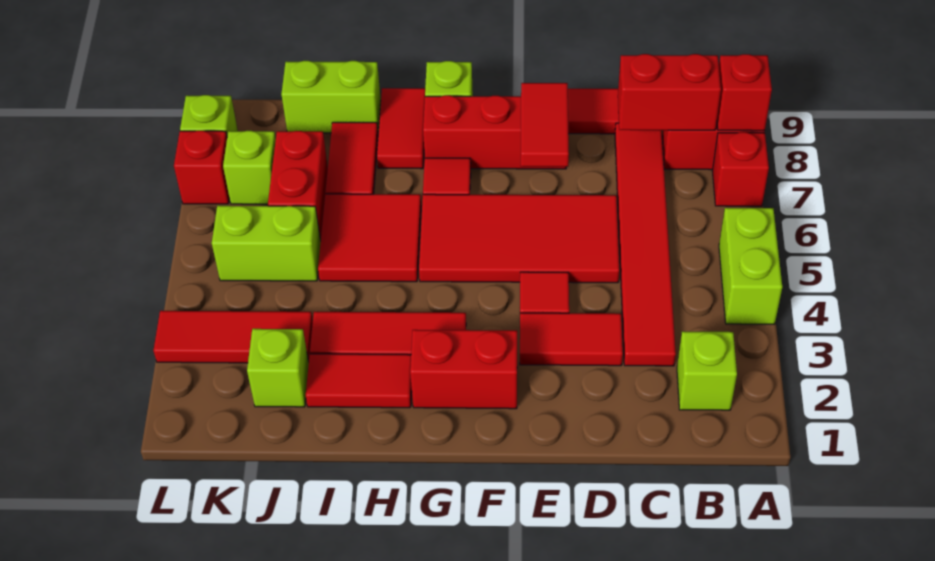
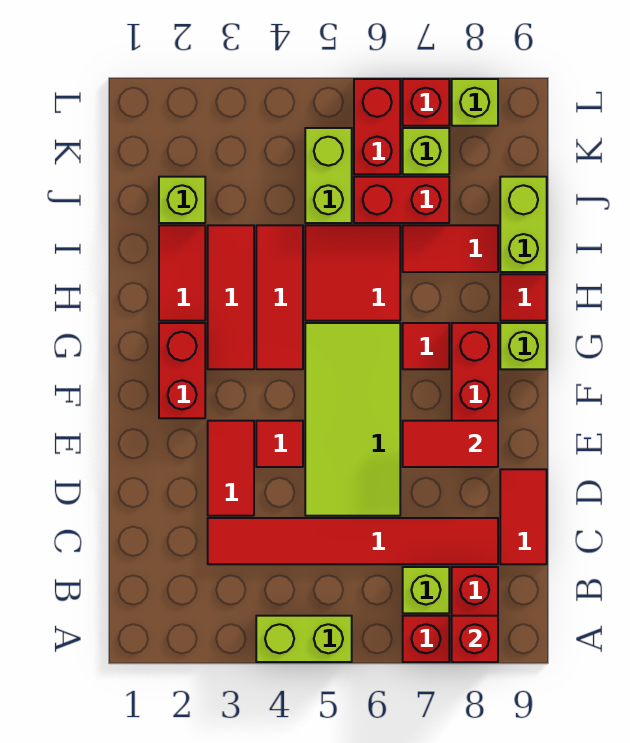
lime brick B2 level 1 -> lime brick B7 level 1
red brick B8:C8 level 2 -> red brick K6:L6 level 1
red tile D5:G6 level 1 -> lime tile D5:G6 level 1
red tile H8:H9 level 1 -> red tile H9 level 1
red tile J3:L3 level 1 -> red tile G4:I4 level 1

